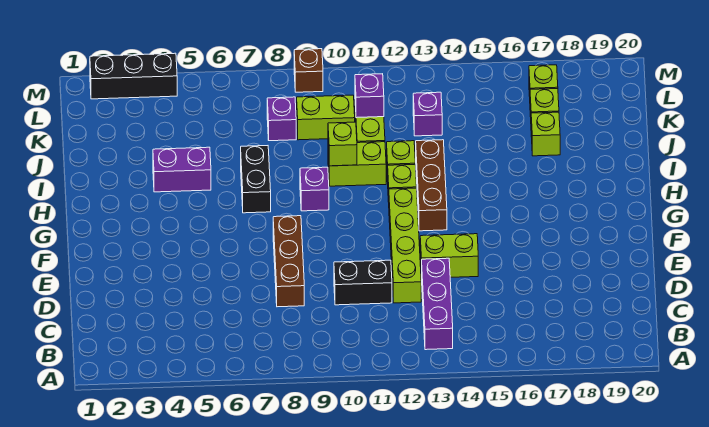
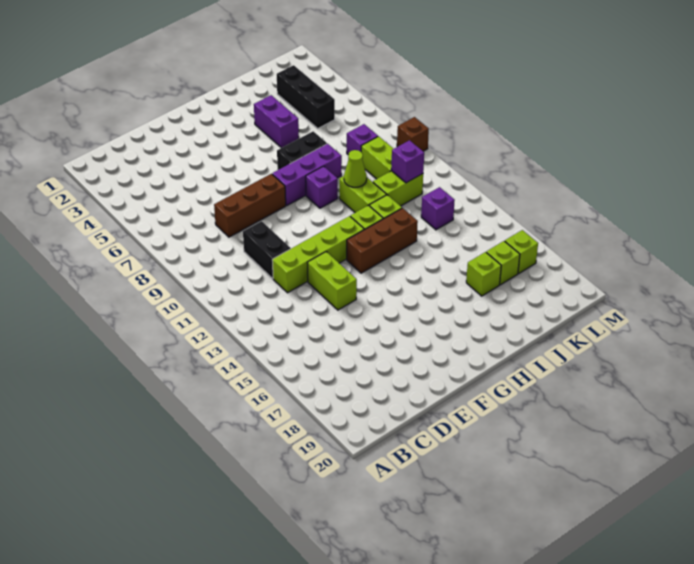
purple brick B13:D13 level 1 -> purple brick G8:I8 level 1
lime brick I10 level 2 -> lime cone I10 level 2
black brick M2:M4 level 1 -> black brick K3:K5 level 1

